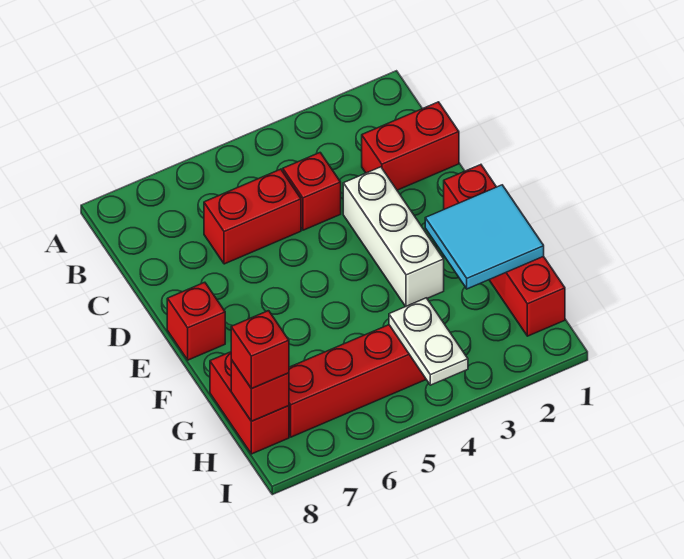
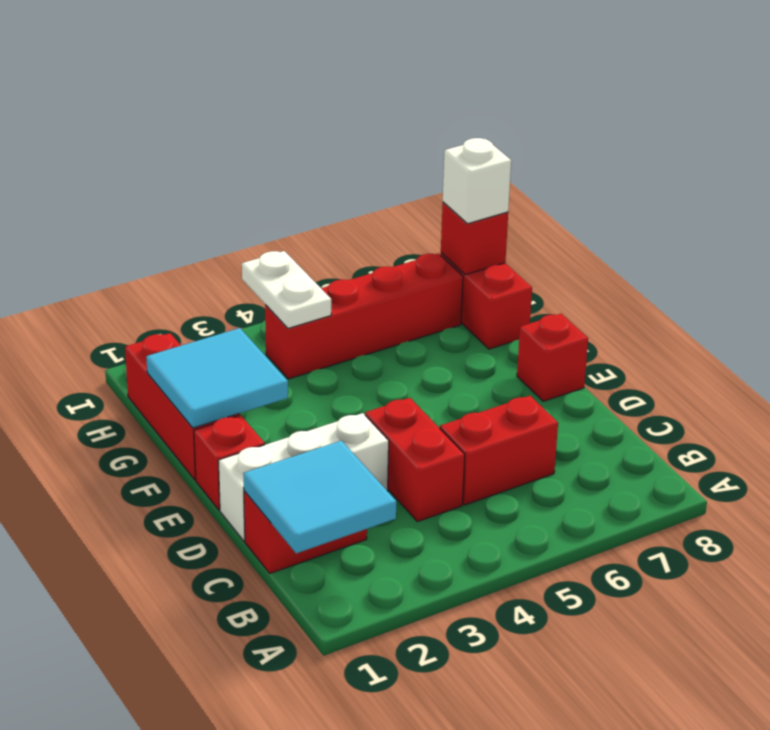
none -> cyan tile B1:C2 level 2
red brick C4 level 1 -> red brick C4:D4 level 1
white brick D3:F3 level 1 -> white brick D1:D3 level 1
red brick H8 level 3 -> white brick H8 level 3

